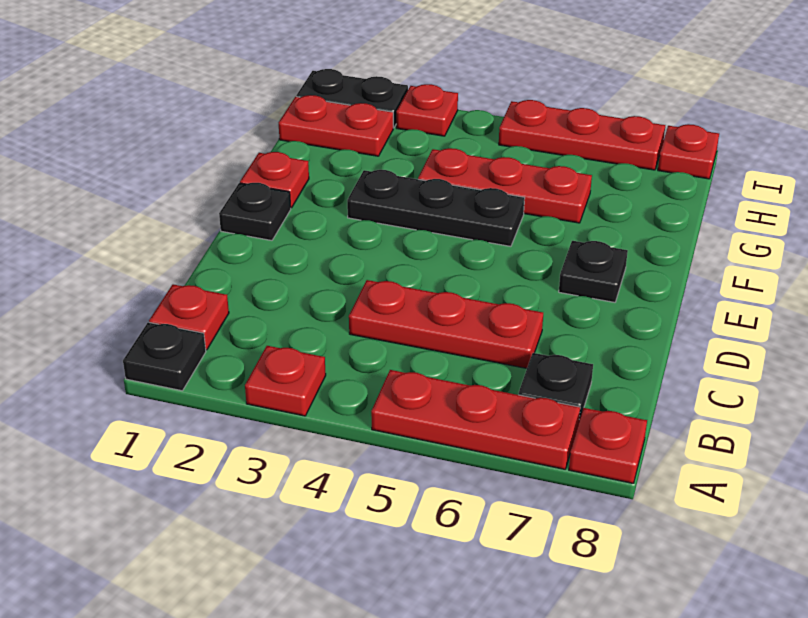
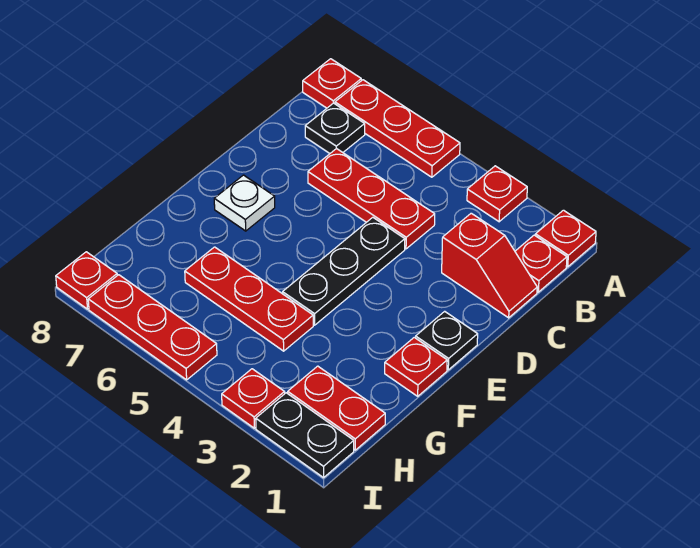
black plate A1 level 1 -> red plate A1 level 1
none -> red slope C1:C2 level 1 top 2
black plate E7 level 1 -> white plate E7 level 1
black plate F3:F5 level 1 -> black plate D4:F4 level 1

